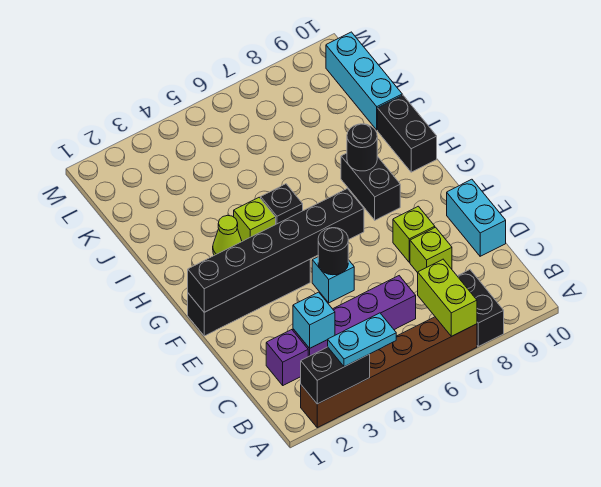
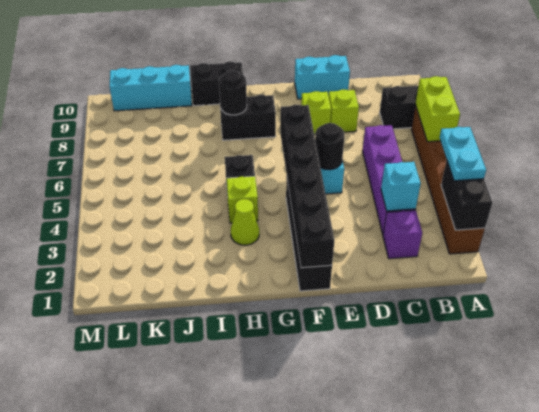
lime brick A7:B7 level 2 -> lime brick A6:A7 level 2

